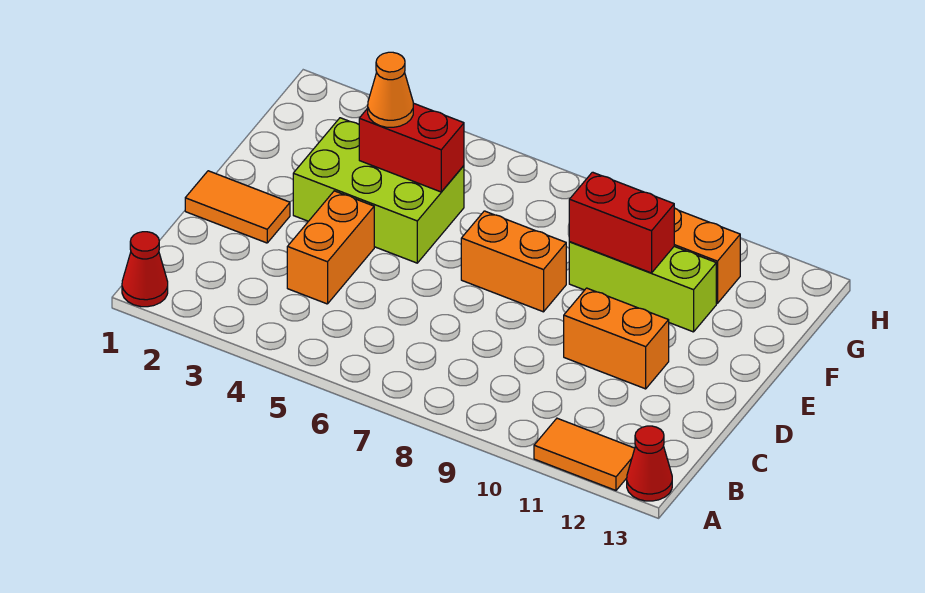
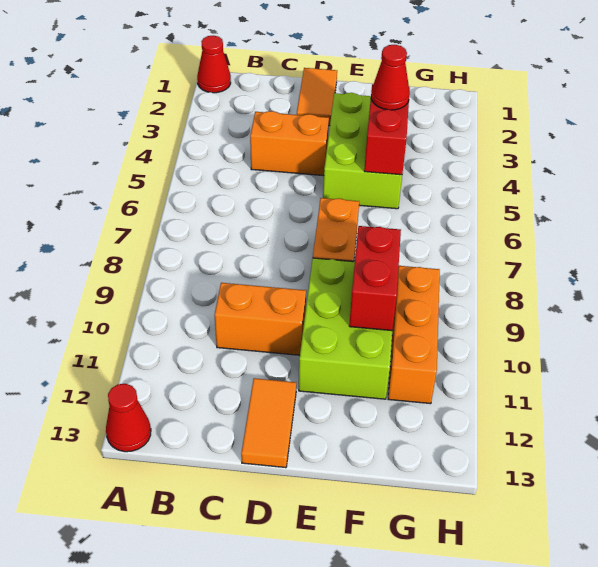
orange tile A11:A12 level 1 -> orange tile D12:D13 level 1
orange brick D10:D11 level 1 -> orange brick C10:D10 level 1
orange cone F4 level 3 -> red cone F4 level 3
lime brick F9:F11 level 1 -> lime brick E9:F11 level 1

